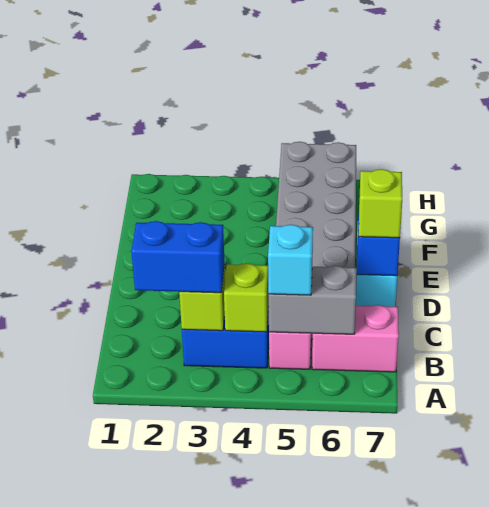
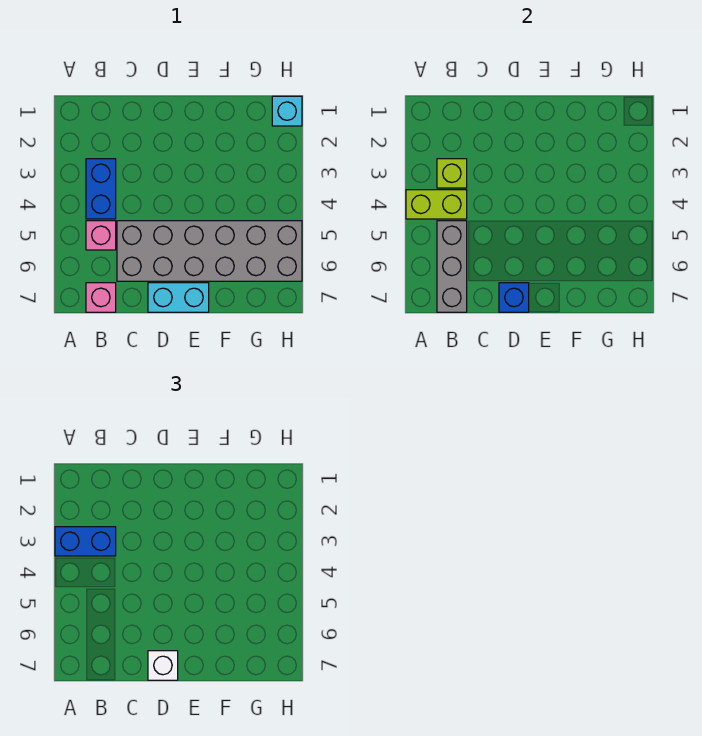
blue brick B2:B3 level 3 -> blue brick A3:B3 level 3
lime brick B4 level 2 -> lime brick A4:B4 level 2
grey brick B5:B6 level 2 -> grey brick B5:B7 level 2
cyan brick B5 level 3 -> cyan brick H1 level 1
pink brick B6:B7 level 1 -> pink brick B7 level 1
lime brick D7 level 3 -> white brick D7 level 3

